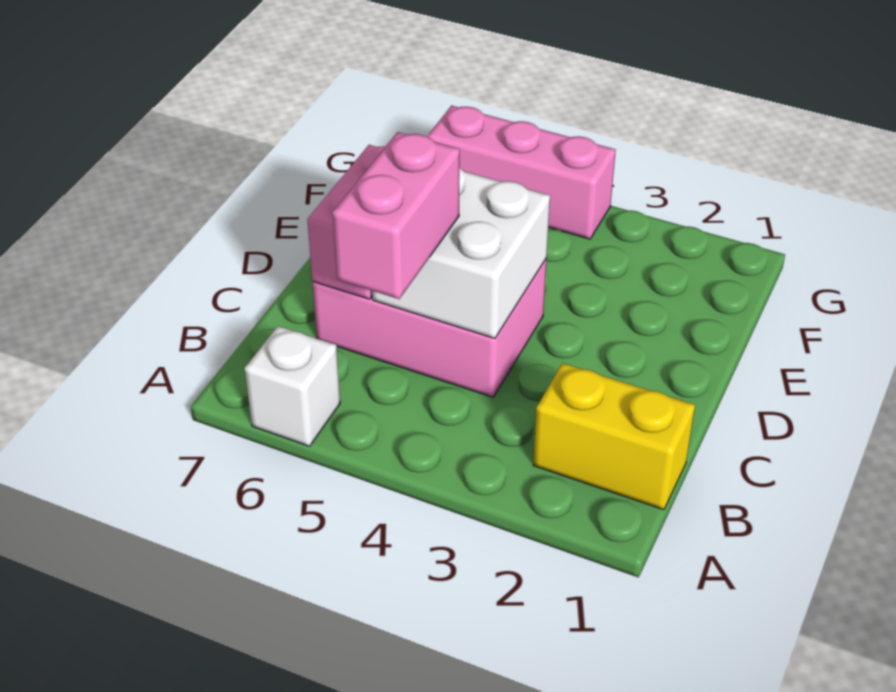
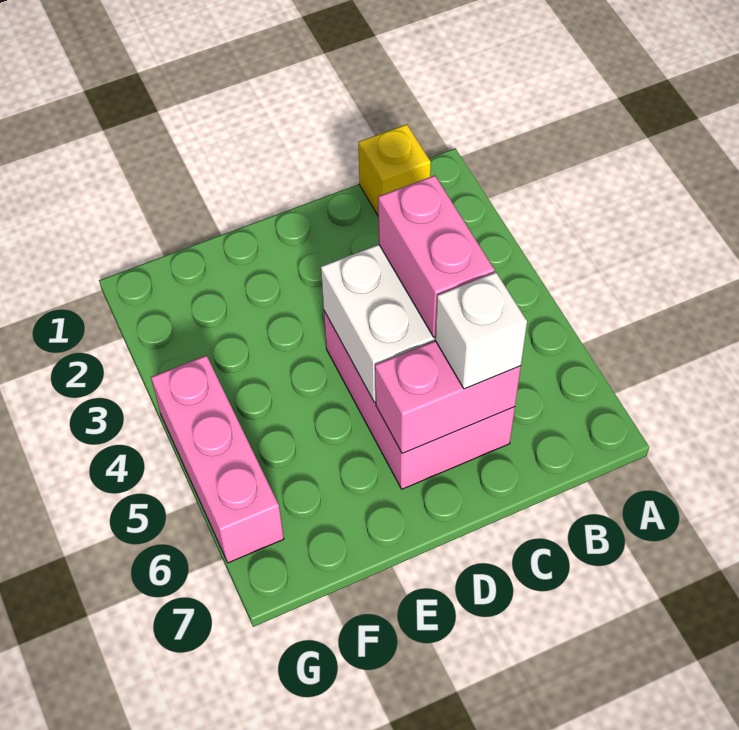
white brick A6 level 1 -> white brick C6 level 3
yellow brick B1:B2 level 1 -> yellow brick B1 level 1
pink brick B5:C5 level 3 -> pink brick C4:C5 level 3

